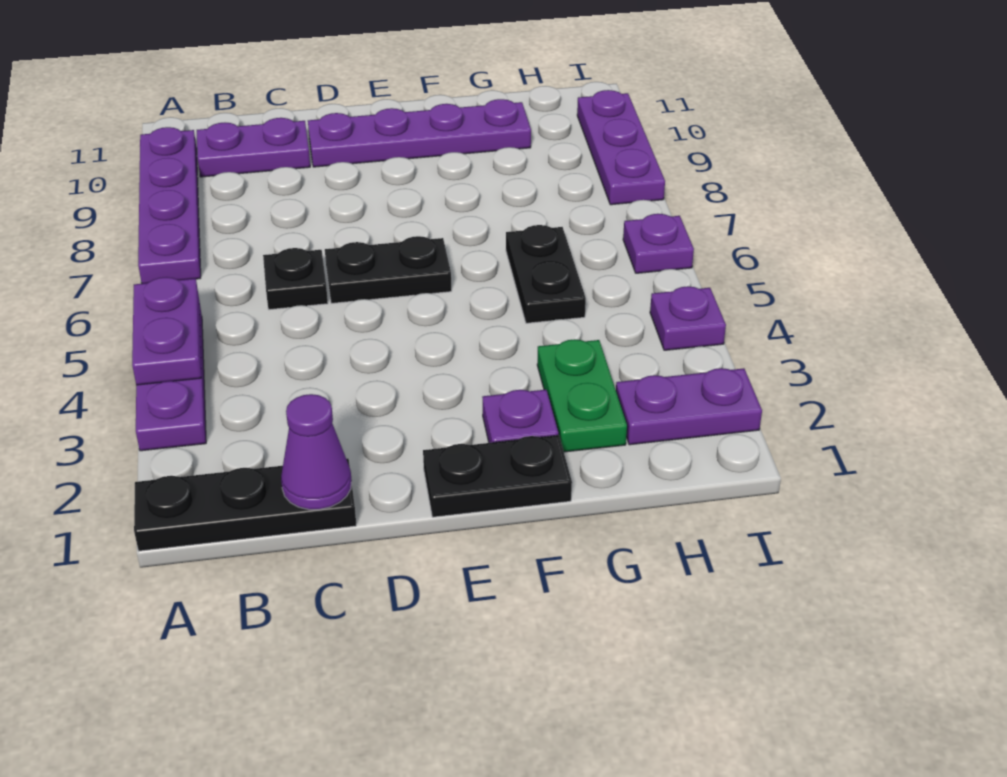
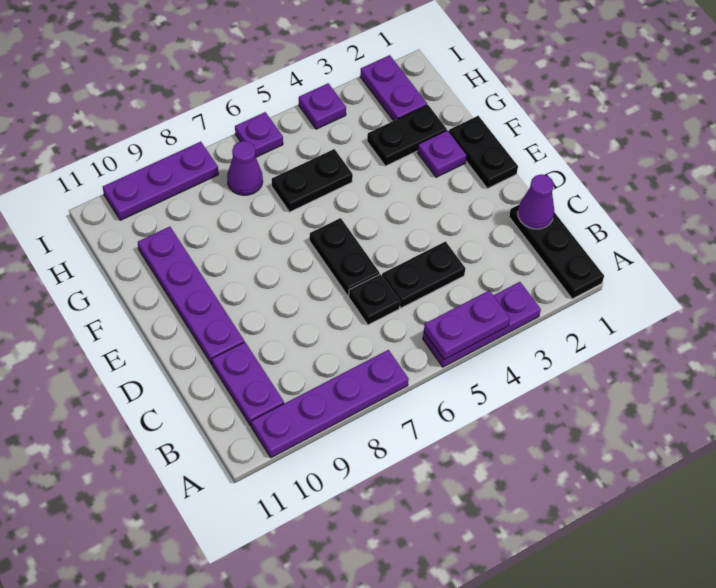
none -> black plate C4:C5 level 1
green plate G2:G3 level 1 -> black plate G2:G3 level 1
none -> purple cone H7 level 1

